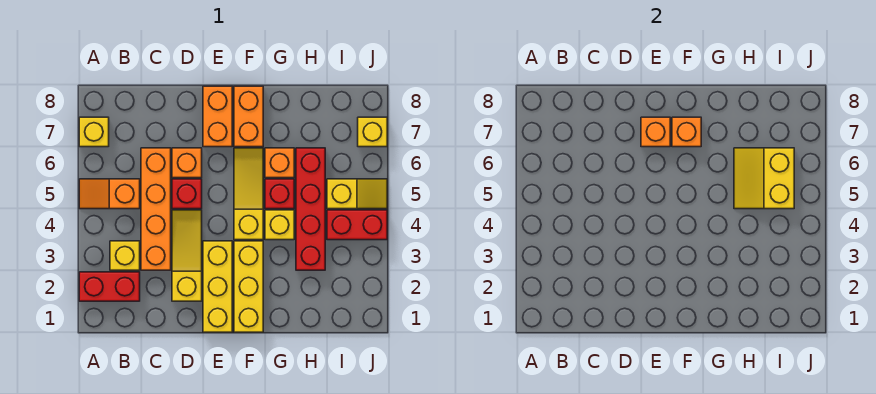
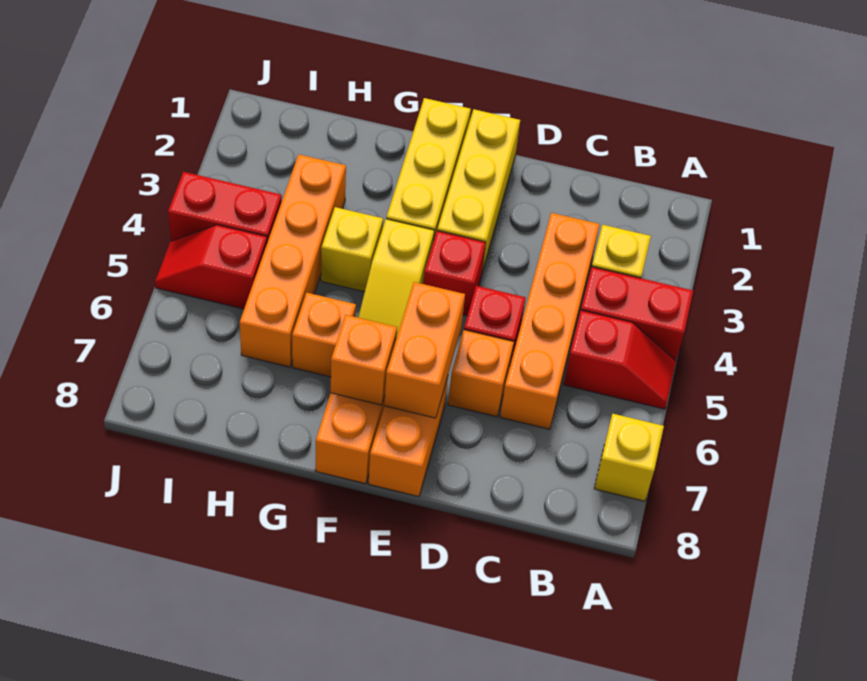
red brick A2:B2 level 1 -> red brick A4:B4 level 1
orange slope A5:B5 level 1 top B -> red slope A5:B5 level 1 top B
yellow slope D2:D4 level 1 top 2 -> none
orange brick E7 level 2 -> orange brick E6:E7 level 2
red brick G5 level 1 -> red brick E4 level 1
red brick H3:H6 level 1 -> orange brick H3:H6 level 1
yellow slope H5:I6 level 2 top I -> none
yellow slope I5:J5 level 1 top I -> red slope I5:J5 level 1 top I
yellow brick J7 level 1 -> none

